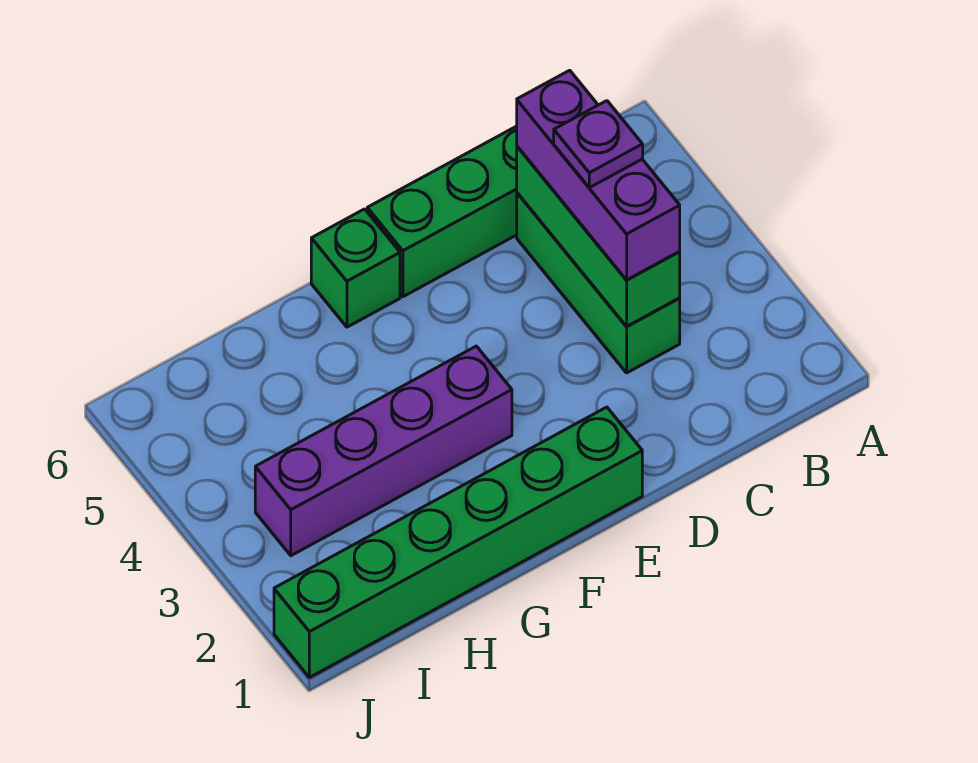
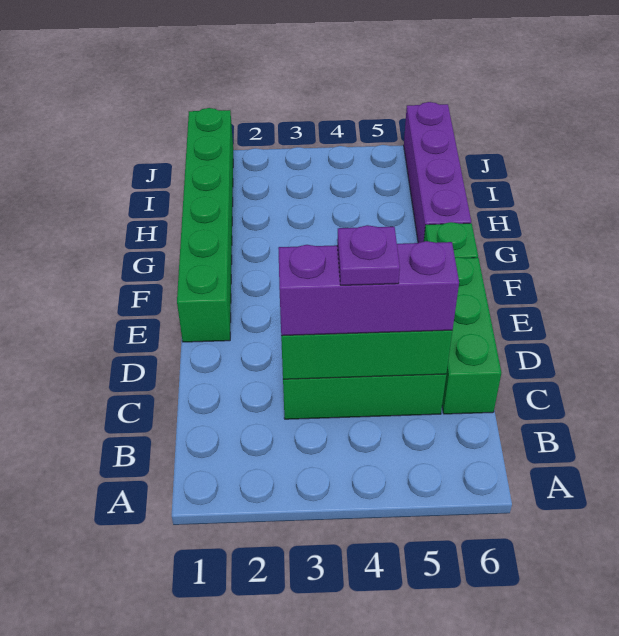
purple brick F3:I3 level 1 -> purple brick G6:J6 level 1

